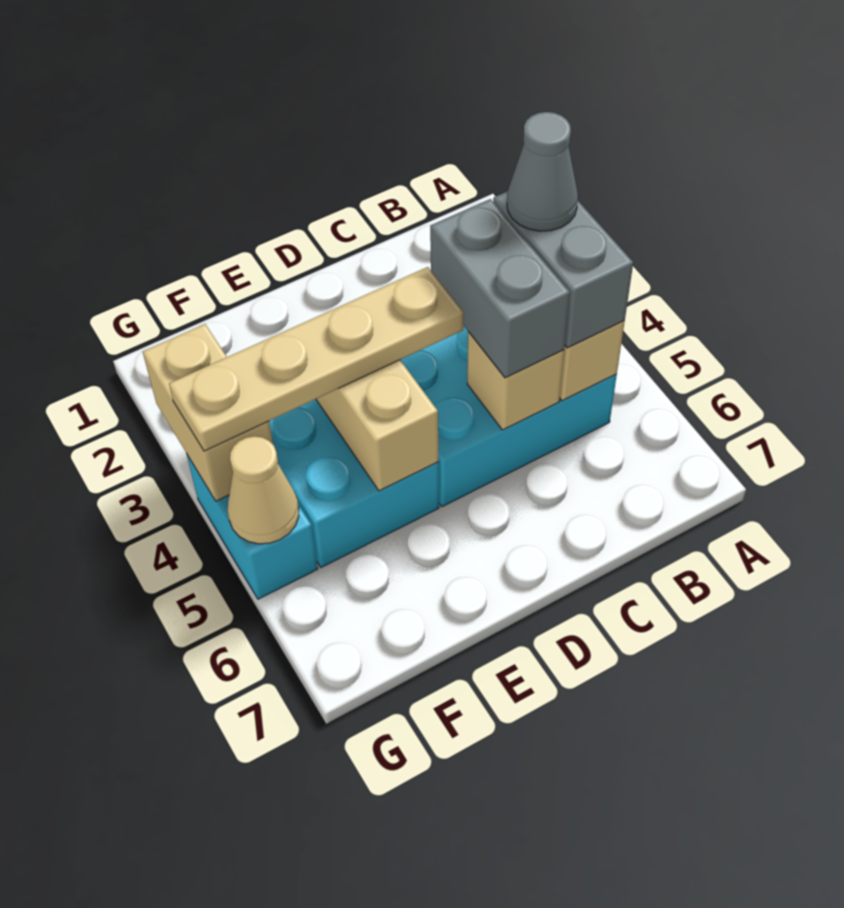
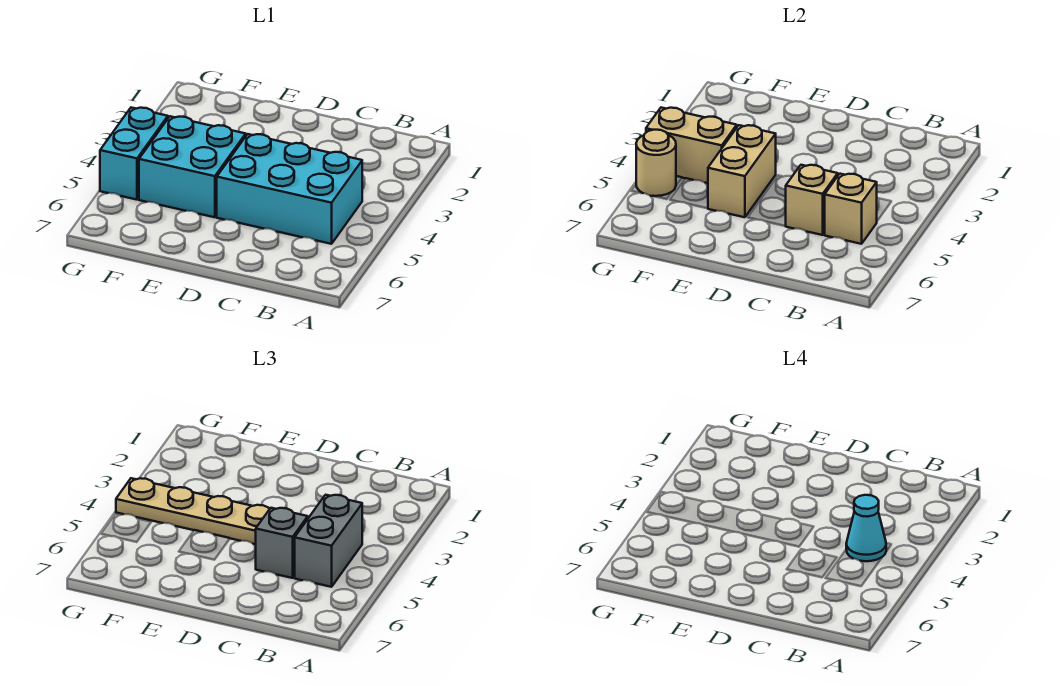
grey cone B4 level 4 -> cyan cone B4 level 4
grey brick C4:C5 level 3 -> grey brick C5 level 3
tan brick G3:G4 level 2 -> tan brick F4:G4 level 2
tan cone G5 level 2 -> tan round brick G5 level 2

